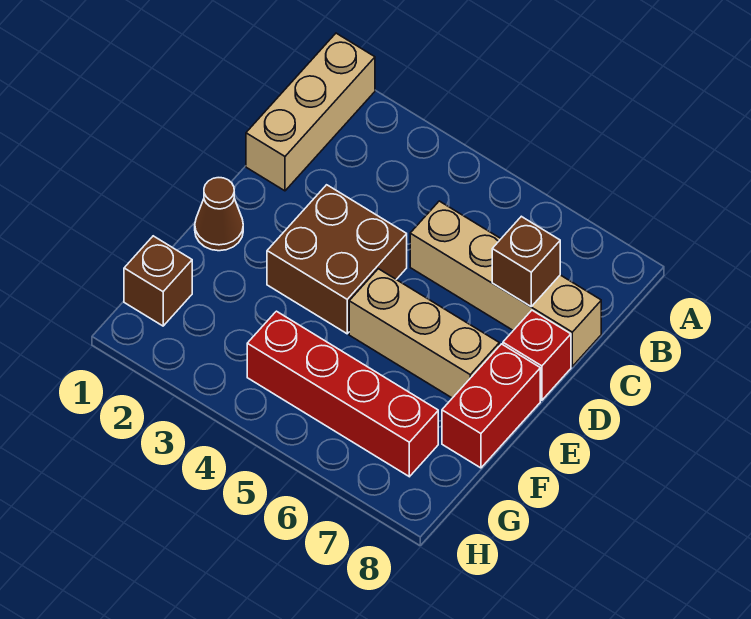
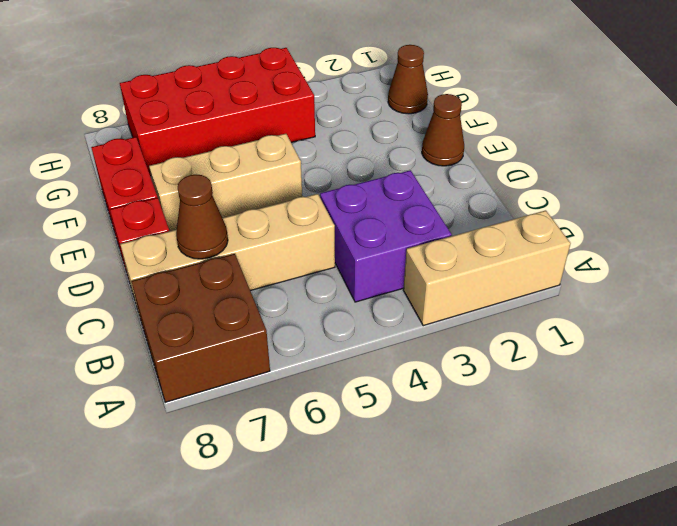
tan brick A1:C1 level 1 -> tan brick A1:A3 level 1
none -> purple brick B3:C4 level 1
brown brick C7 level 2 -> brown cone C7 level 2
brown brick D3:E4 level 1 -> brown brick A7:B8 level 1
brown brick G1 level 1 -> brown cone G1 level 1
red brick G4:G7 level 1 -> red brick G4:H7 level 1

